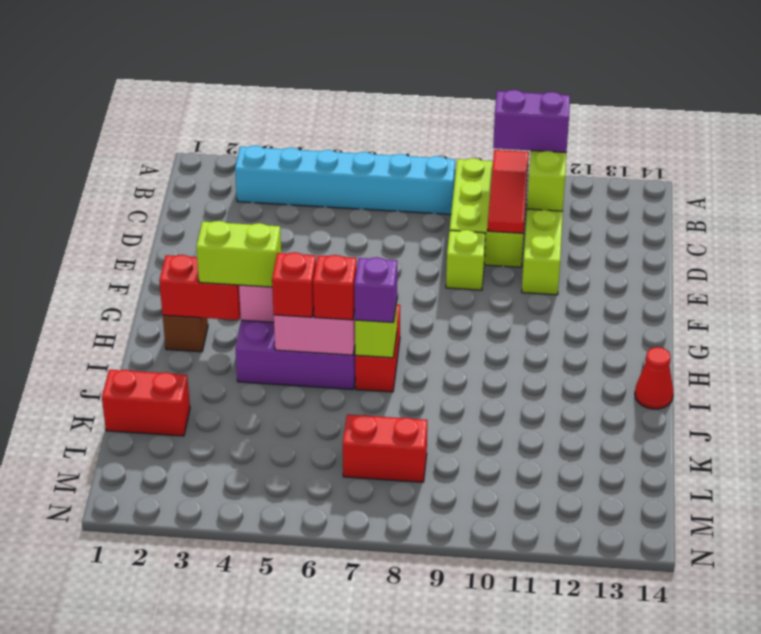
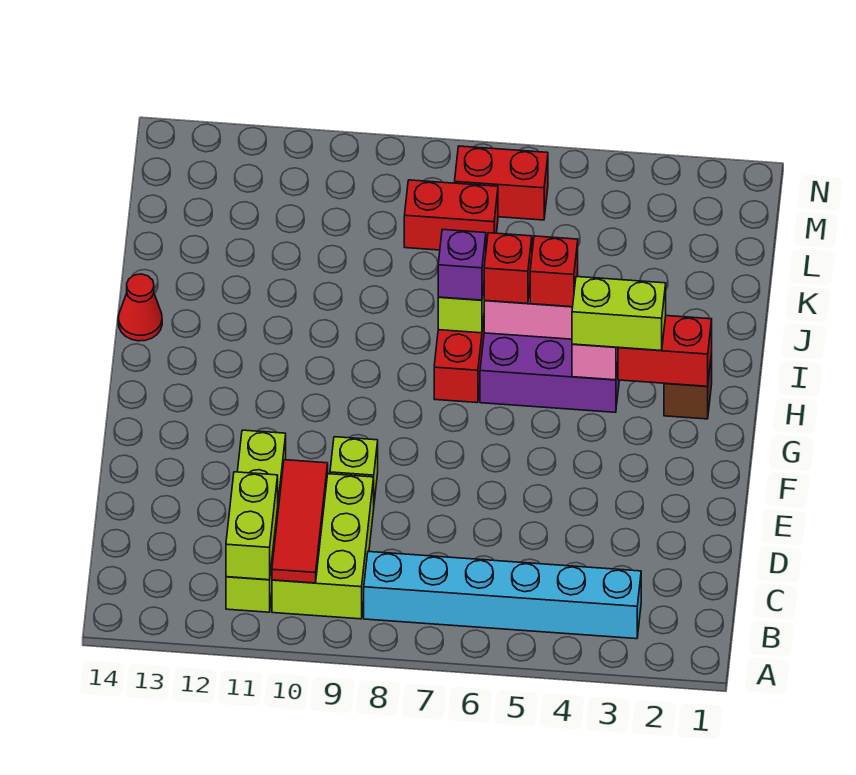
purple brick B10:B11 level 3 -> none
red brick K1:K2 level 1 -> red brick M6:M7 level 1

